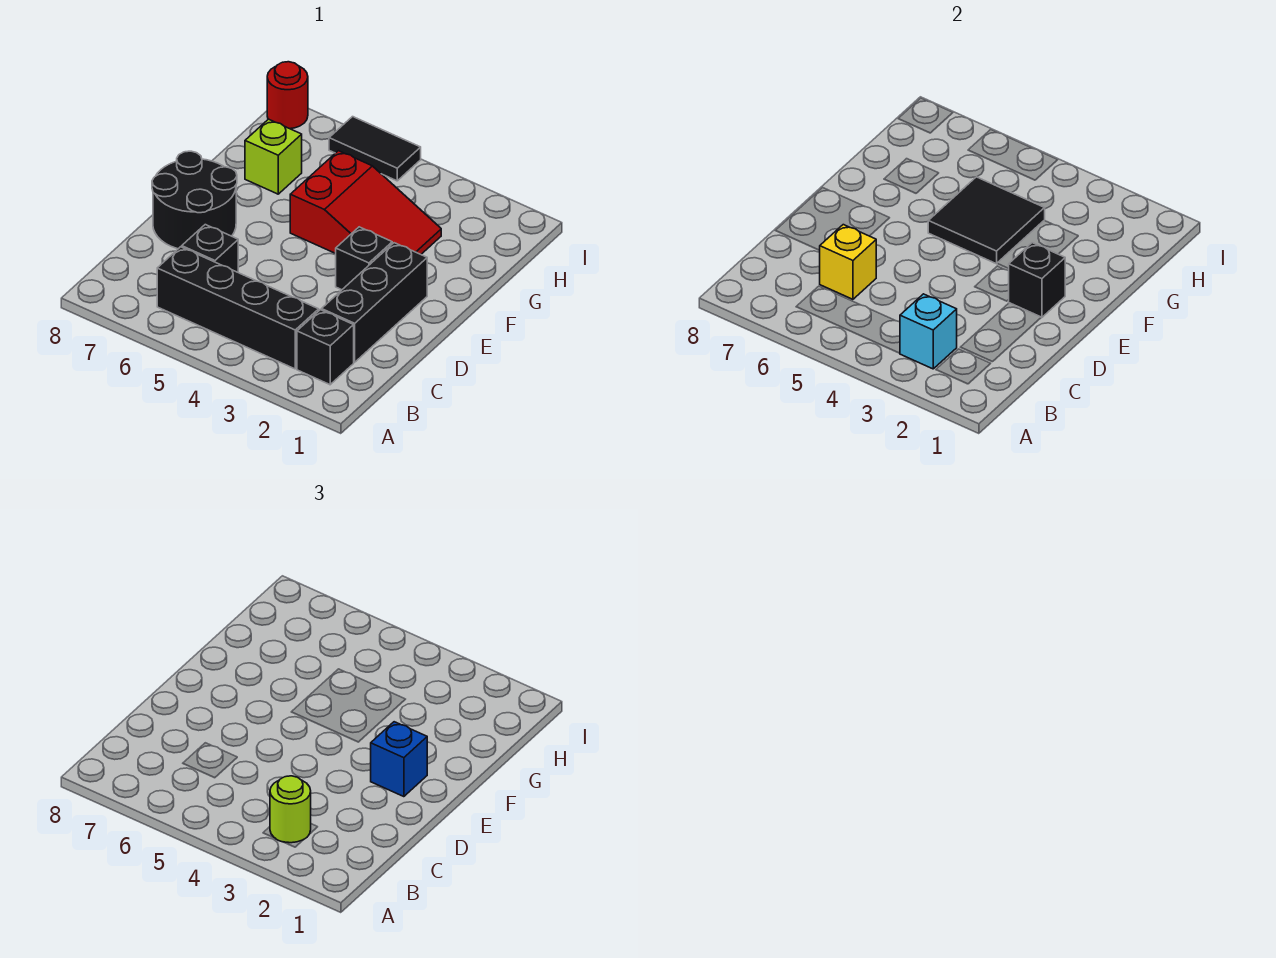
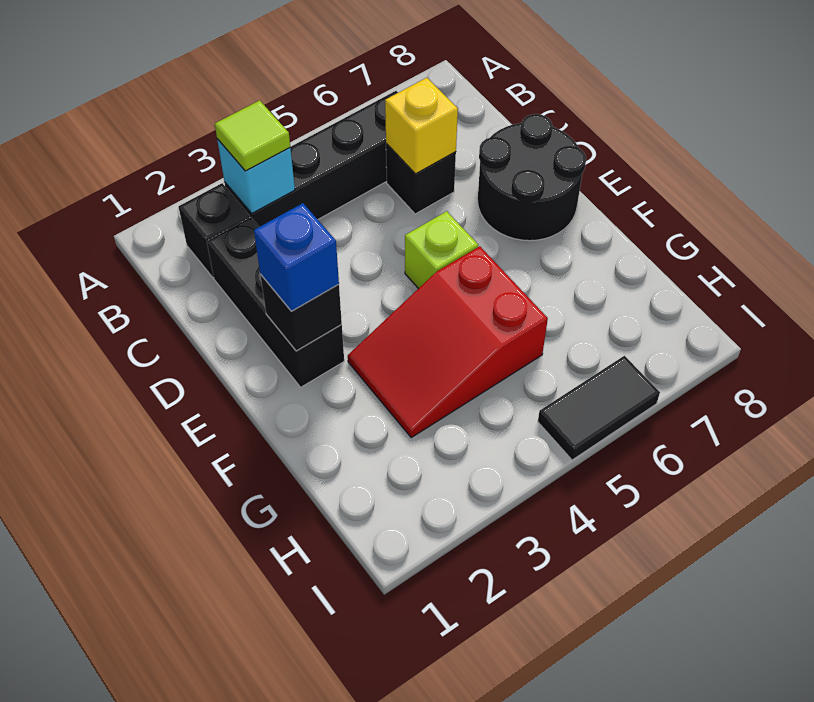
lime round brick B3 level 3 -> lime tile B3 level 3
black brick E3 level 1 -> none
black tile F4:G5 level 2 -> none
lime brick G7 level 1 -> lime brick E5 level 1
red round brick I8 level 1 -> none

